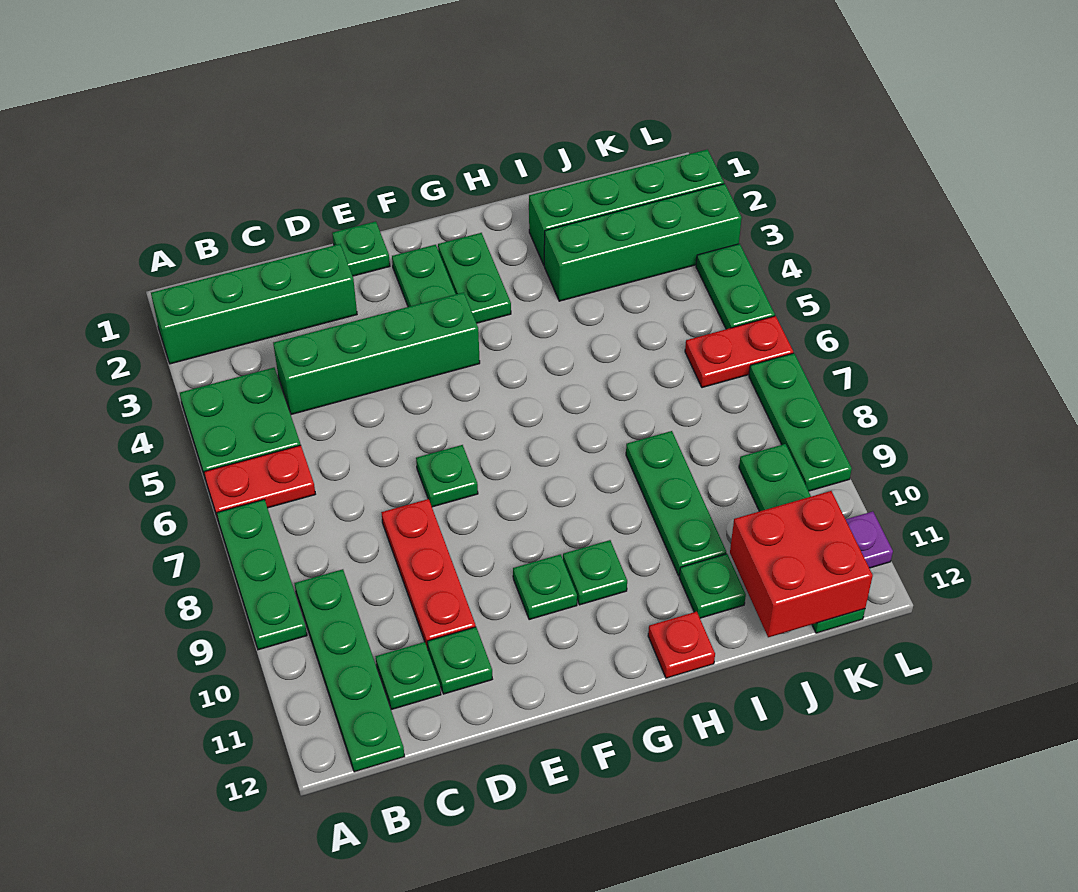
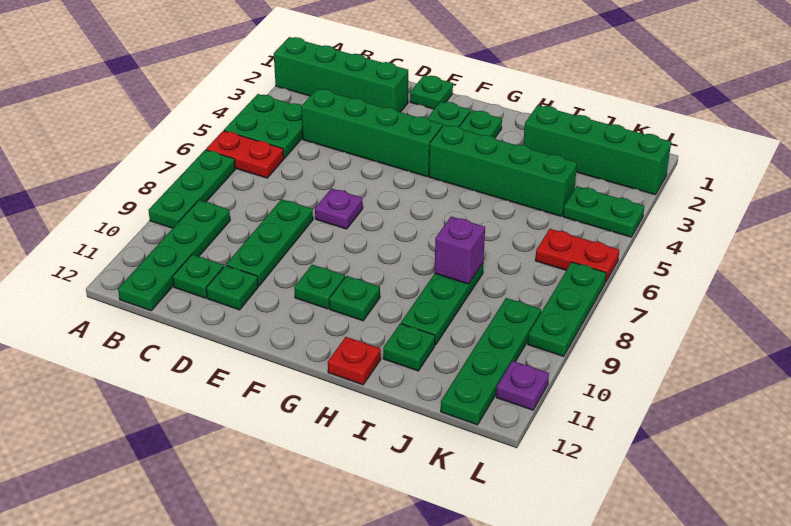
red plate D8:D10 level 1 -> green plate D8:D10 level 1
green plate E7 level 1 -> purple plate E7 level 1
green brick I3:L3 level 1 -> green brick G4:J4 level 1
none -> purple brick I8 level 2
red brick J11:K12 level 2 -> none
green plate L4:L5 level 1 -> green plate K4:L4 level 1

